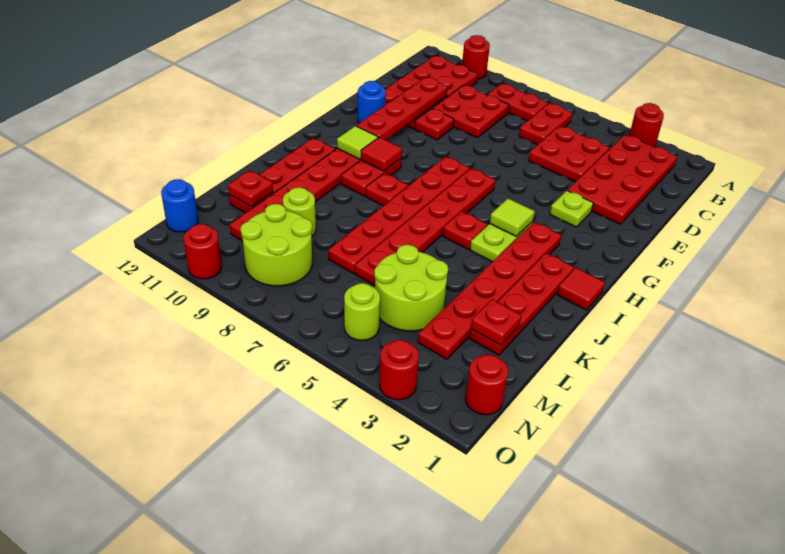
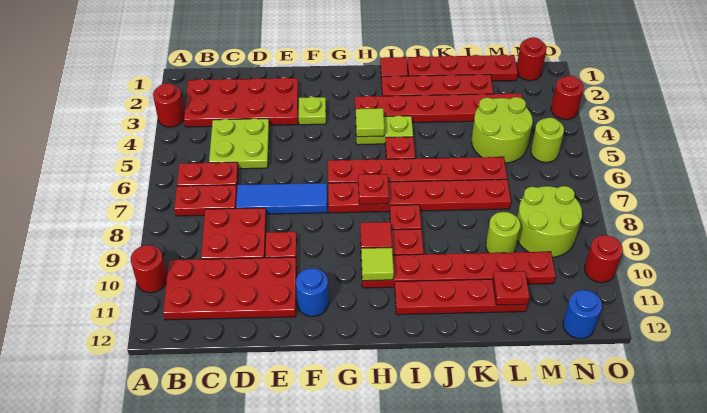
red plate B7:B8 level 1 -> red plate B7:C7 level 1
red plate C4:D5 level 1 -> lime plate C4:D5 level 1
none -> blue tile D7:F7 level 1
red plate D10:G10 level 2 -> red plate J1:M1 level 1
red plate L2 level 2 -> red plate H7 level 2

